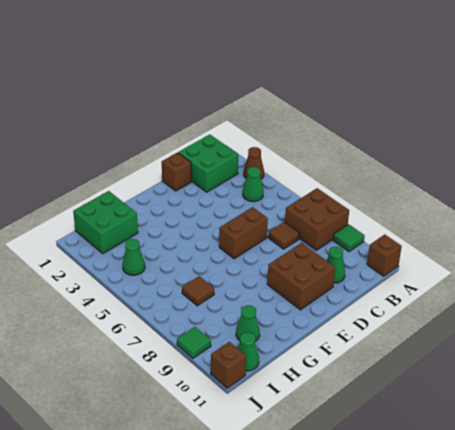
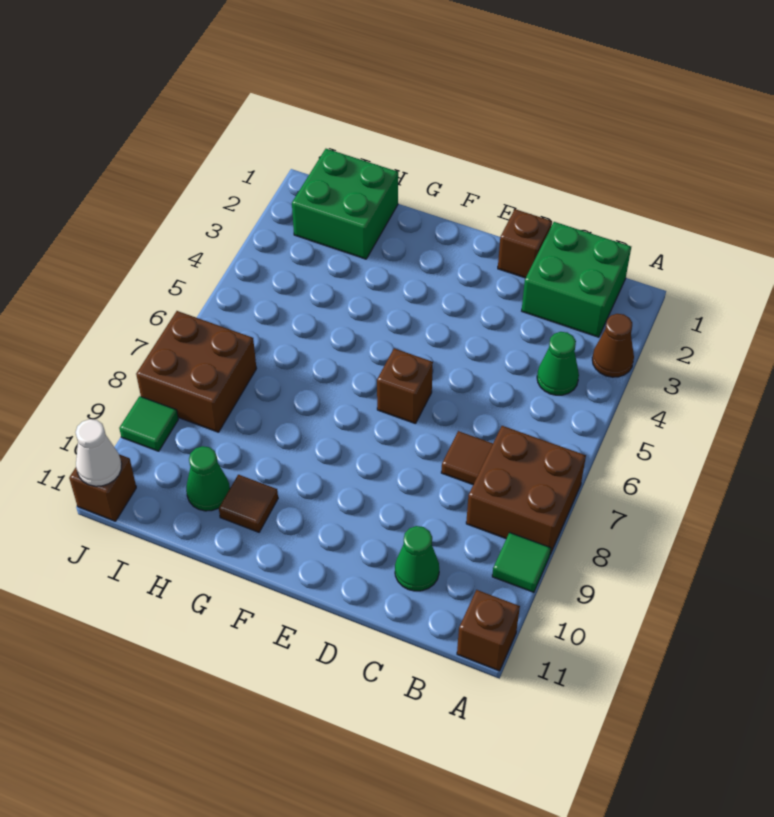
brown brick D6:E6 level 1 -> brown brick E6 level 1
brown brick D9:E10 level 1 -> brown brick I7:J8 level 1
brown tile H7 level 1 -> brown tile G10 level 1
green cone I4 level 1 -> none
green cone I11 level 1 -> none
none -> white cone J11 level 2

